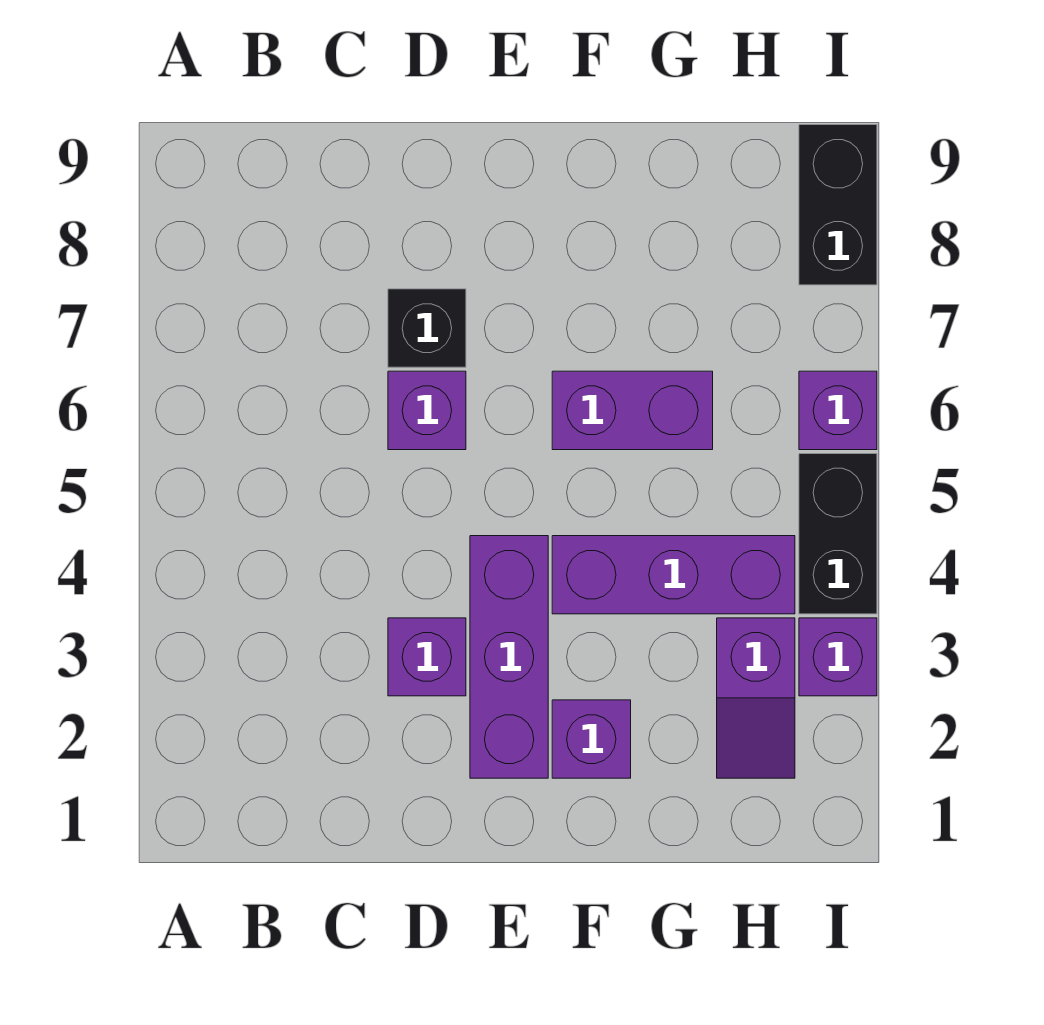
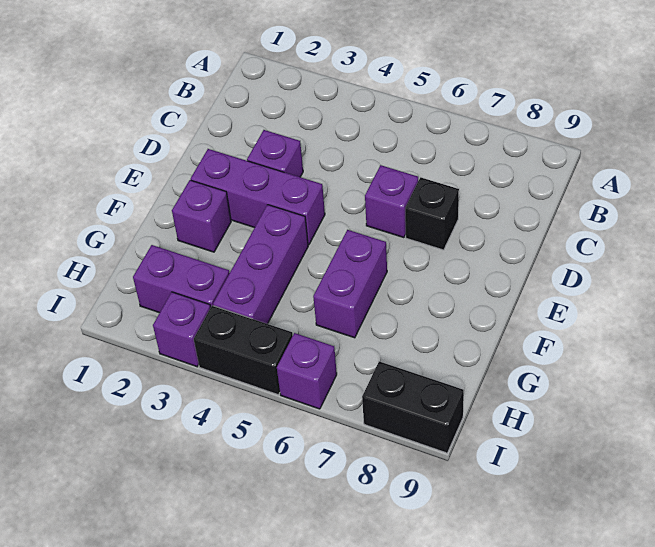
purple slope H2:H3 level 1 top 3 -> purple brick H2:H3 level 1

